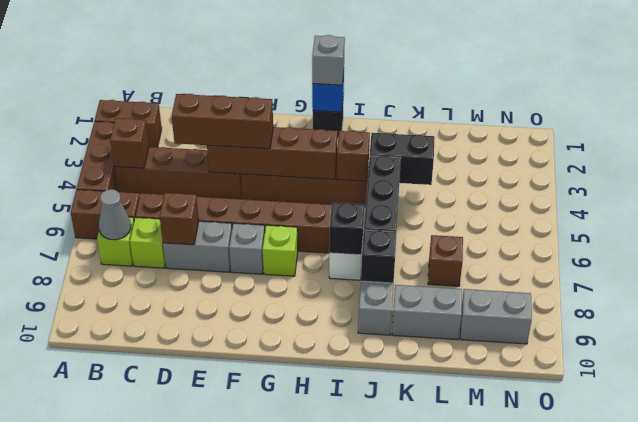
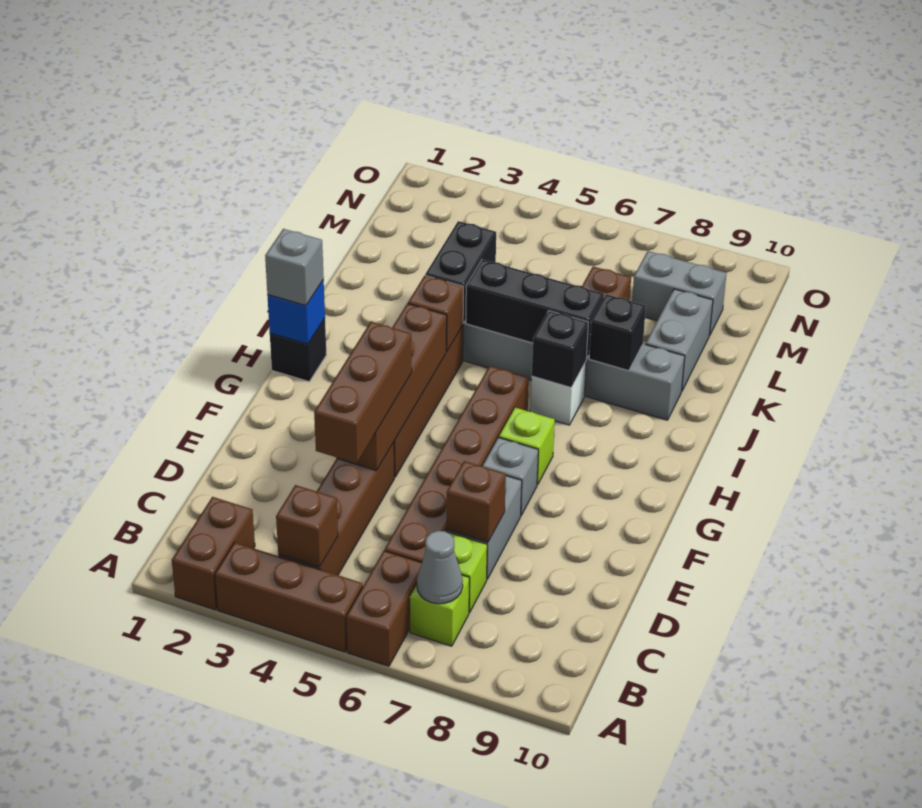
grey brick M9:N9 level 1 -> grey brick M8:M9 level 1

